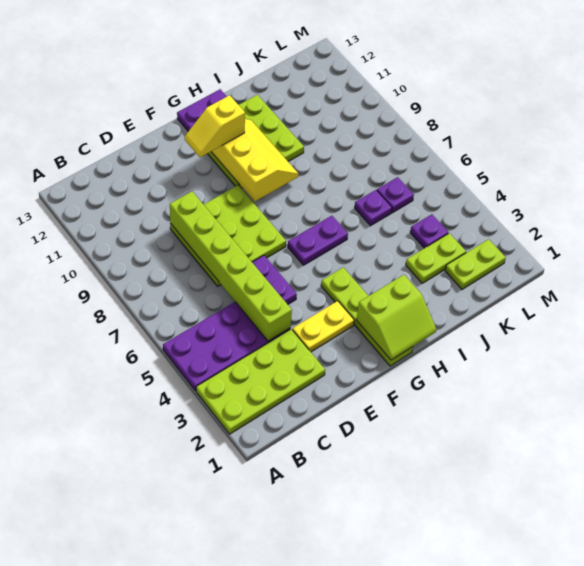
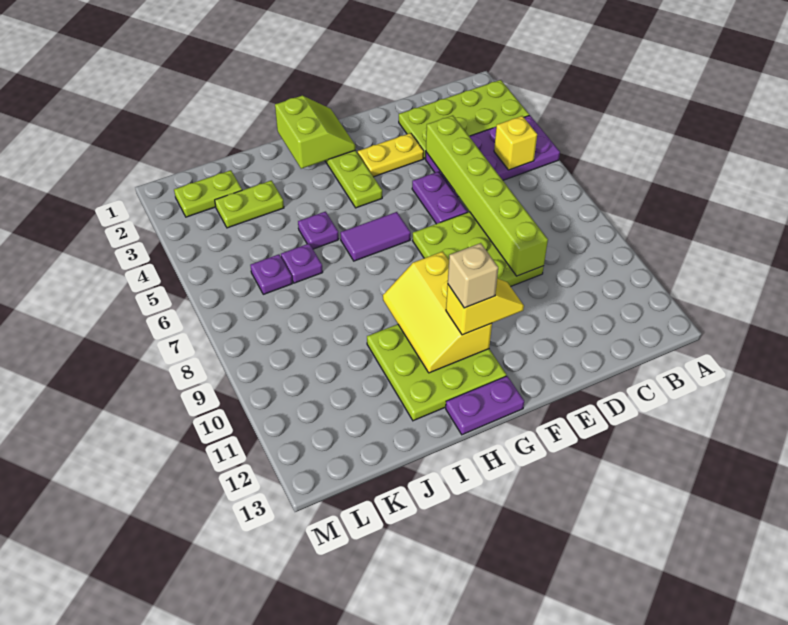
none -> yellow brick B5 level 2
lime slope G1:H2 level 2 top 2 -> lime slope G1:H2 level 2 top H
purple plate G6:H6 level 1 -> purple tile G6:H6 level 1
none -> tan brick G11 level 4
purple plate K4 level 1 -> purple plate I5 level 1

